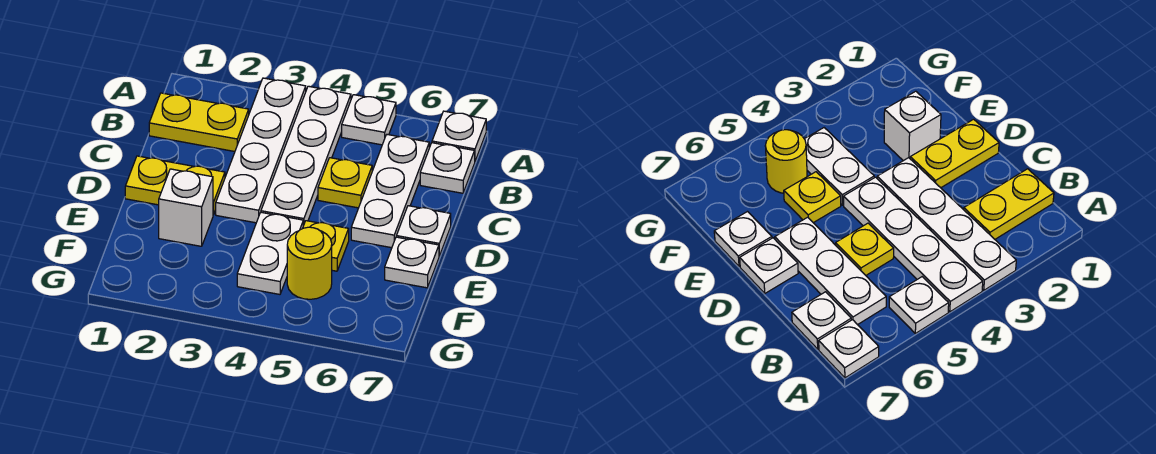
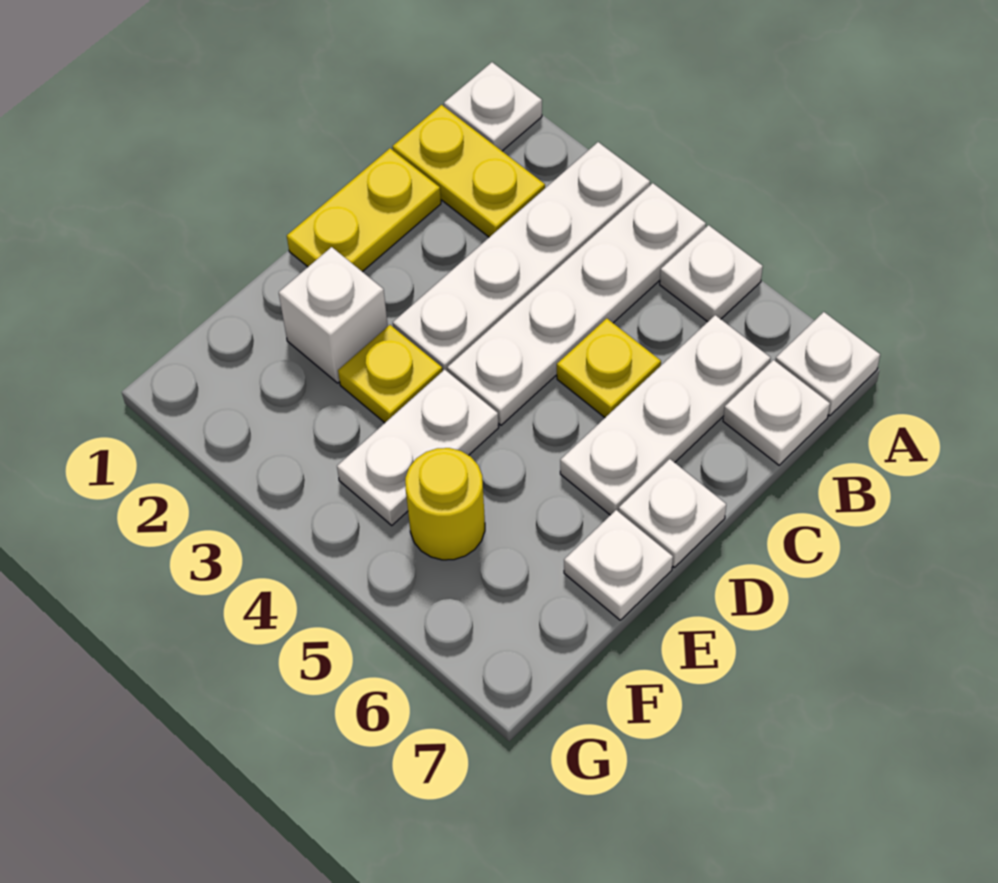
none -> white plate A1 level 1
yellow plate D1:D2 level 1 -> yellow plate C1:D1 level 1
yellow plate E5 level 1 -> yellow plate E3 level 1

